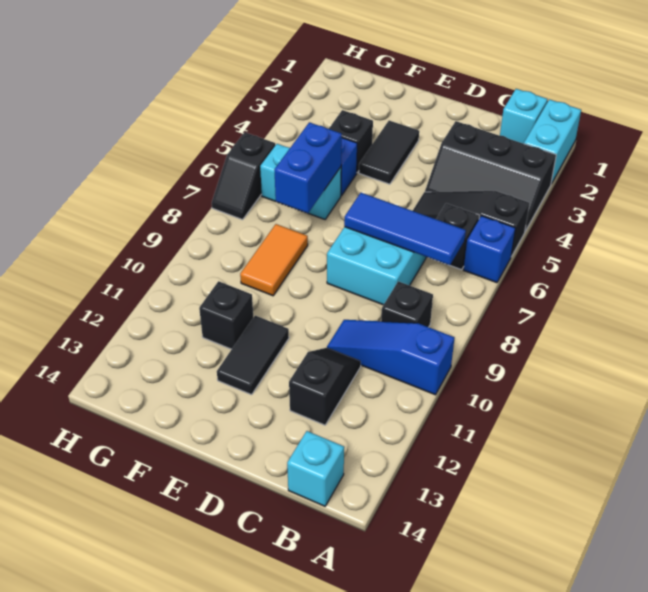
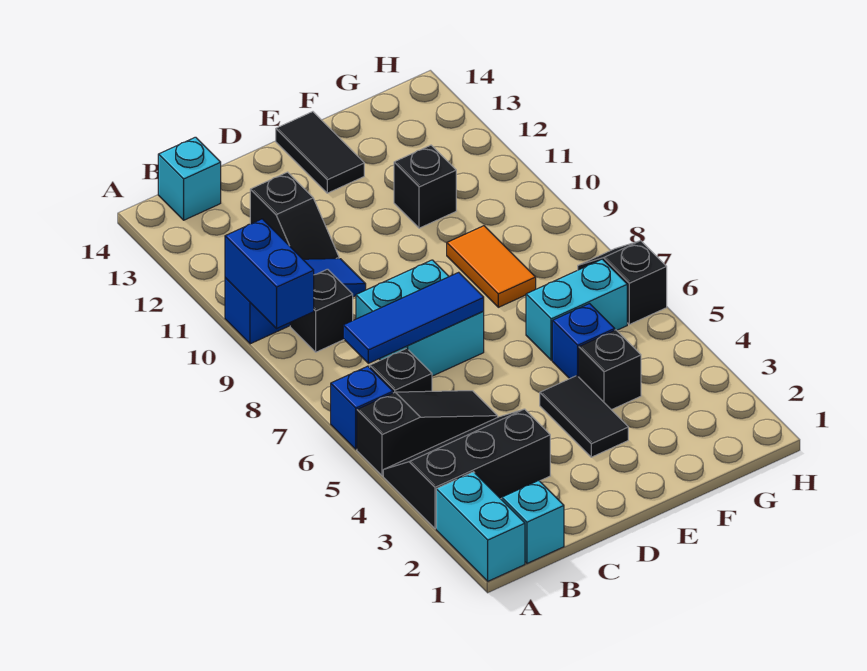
black tile E11:E12 level 1 -> black tile E13:E14 level 1
blue brick F6:F7 level 2 -> blue brick A9:A10 level 2

